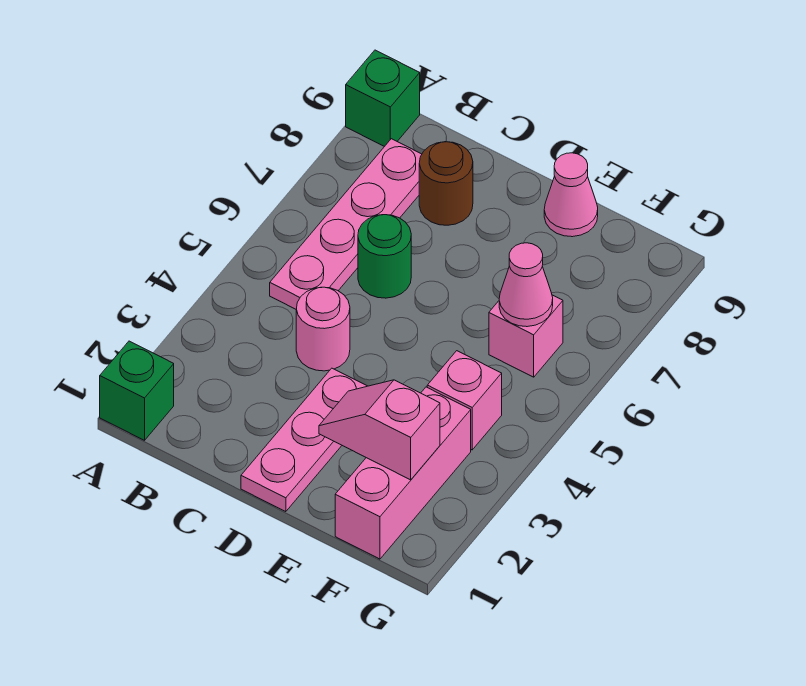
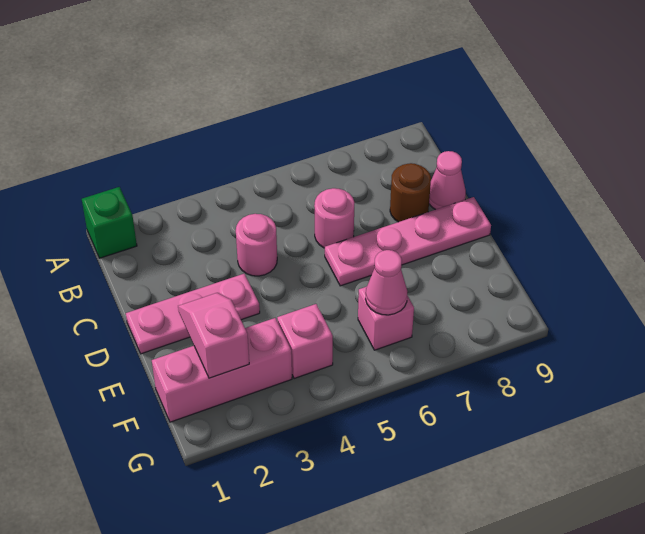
green brick A9 level 1 -> none
pink plate B5:B8 level 1 -> pink plate D6:D9 level 1
green round brick C6 level 1 -> pink round brick C6 level 1
pink cone E9 level 1 -> pink cone C9 level 1

